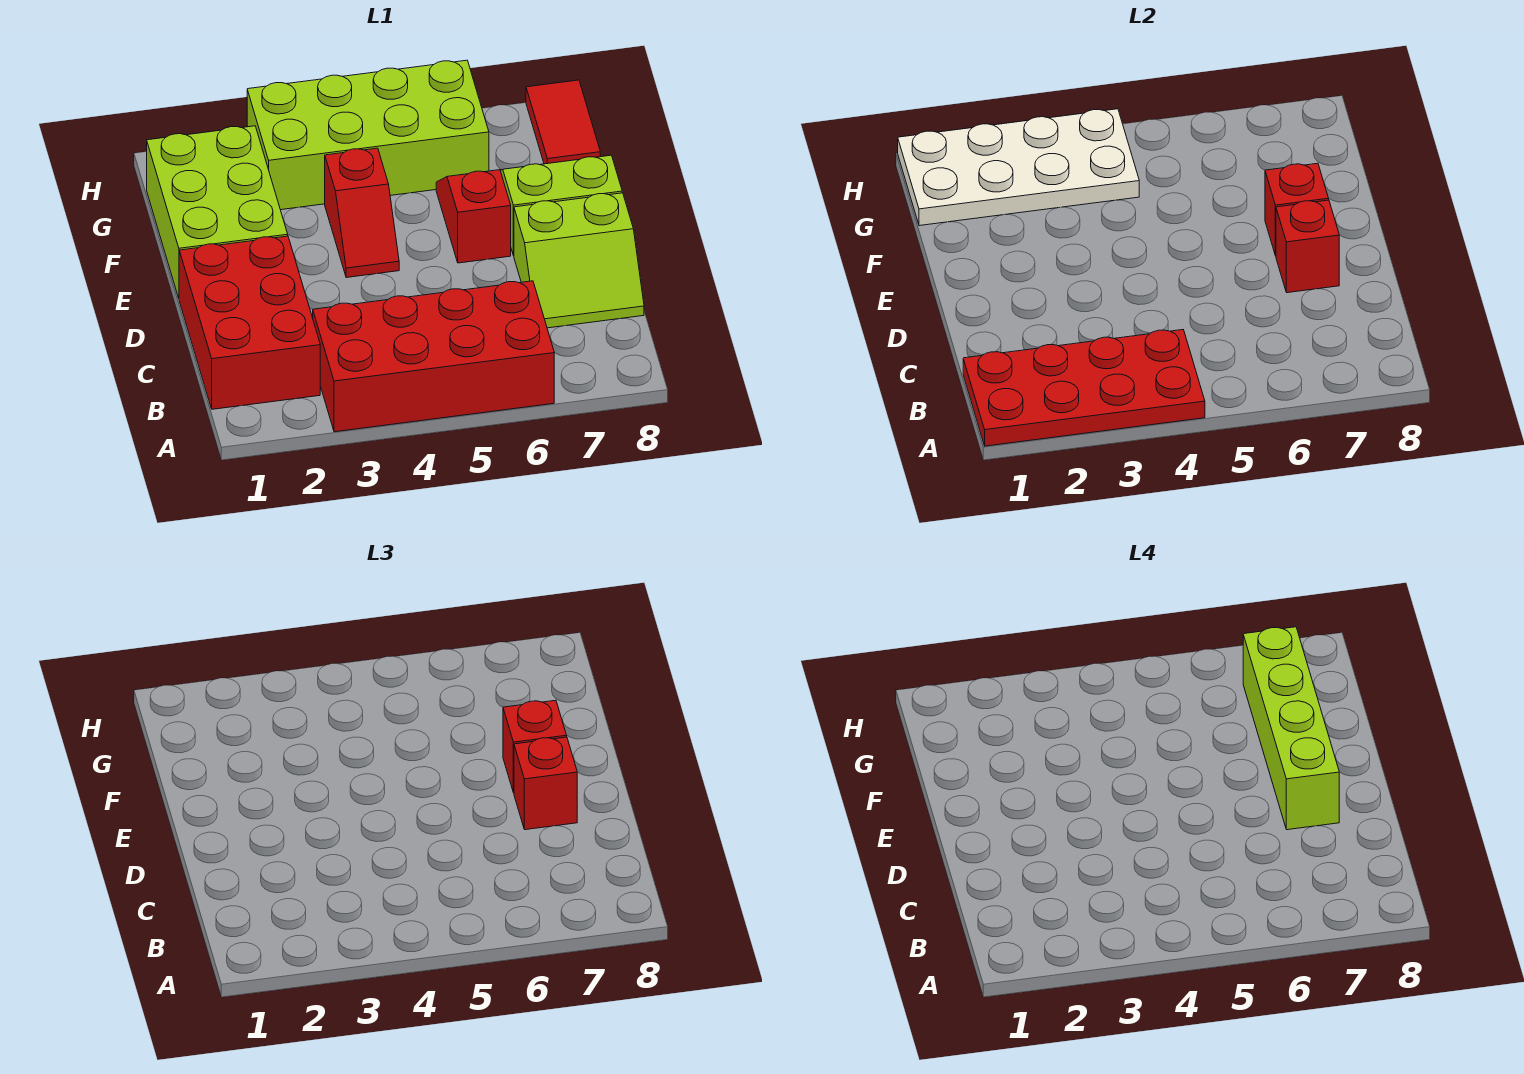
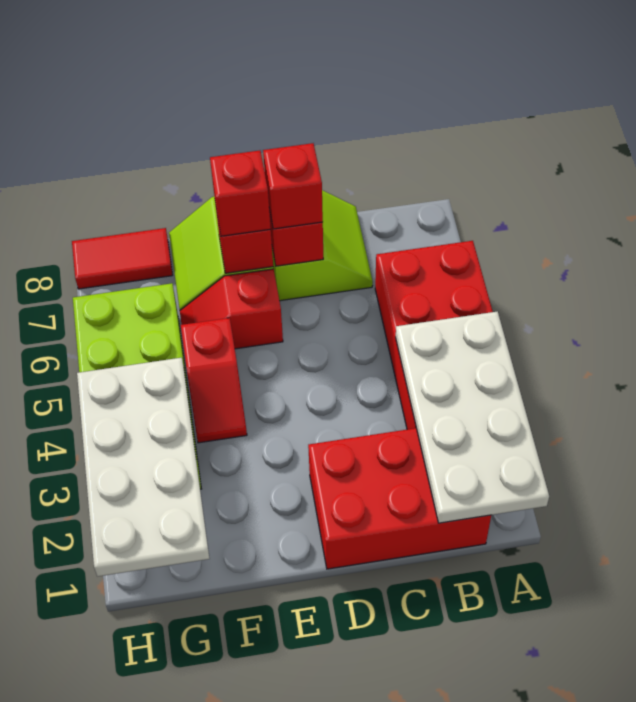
red plate A1:B4 level 2 -> white plate A1:B4 level 2
lime brick D7:G7 level 4 -> none
lime brick E1:G2 level 1 -> none
red slope E4:F4 level 1 top F -> red slope F4:F5 level 1 top 5

